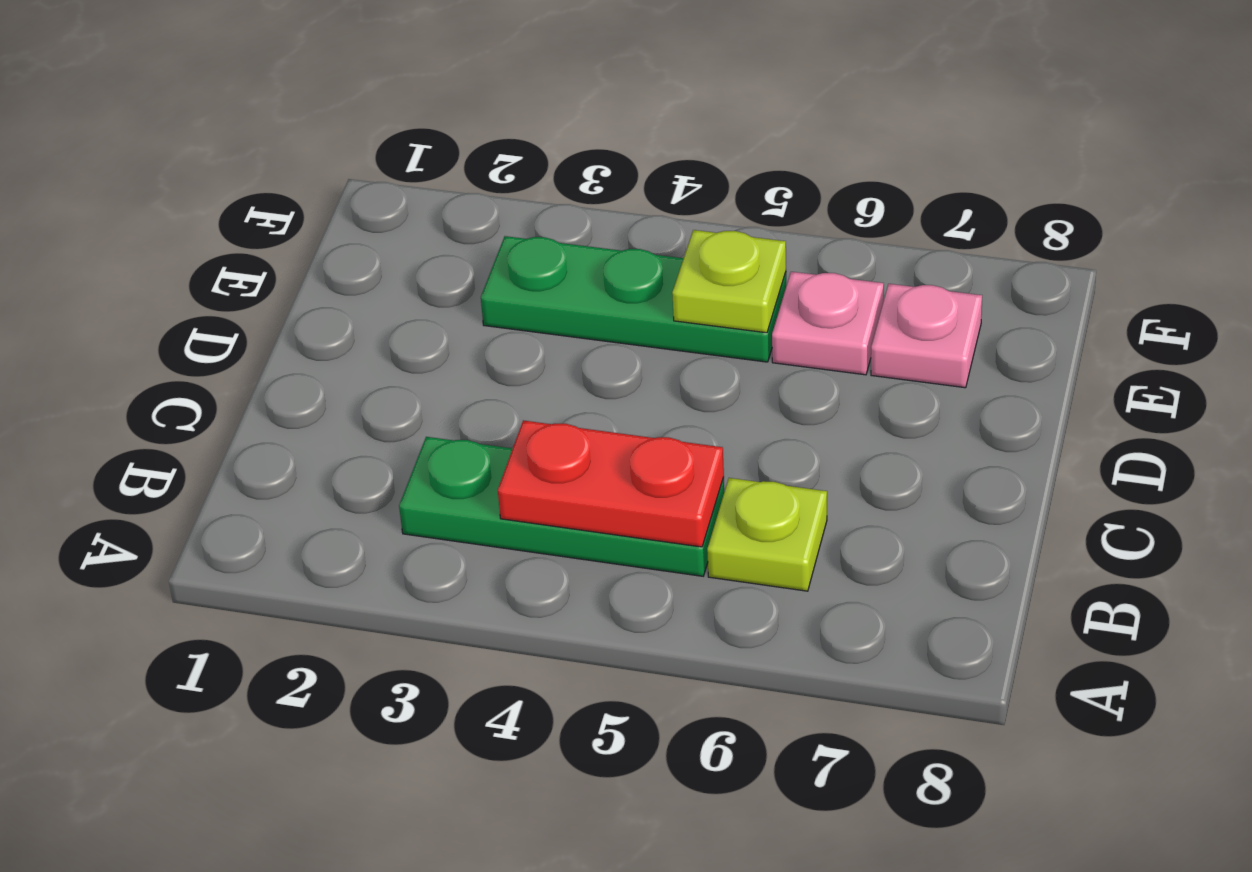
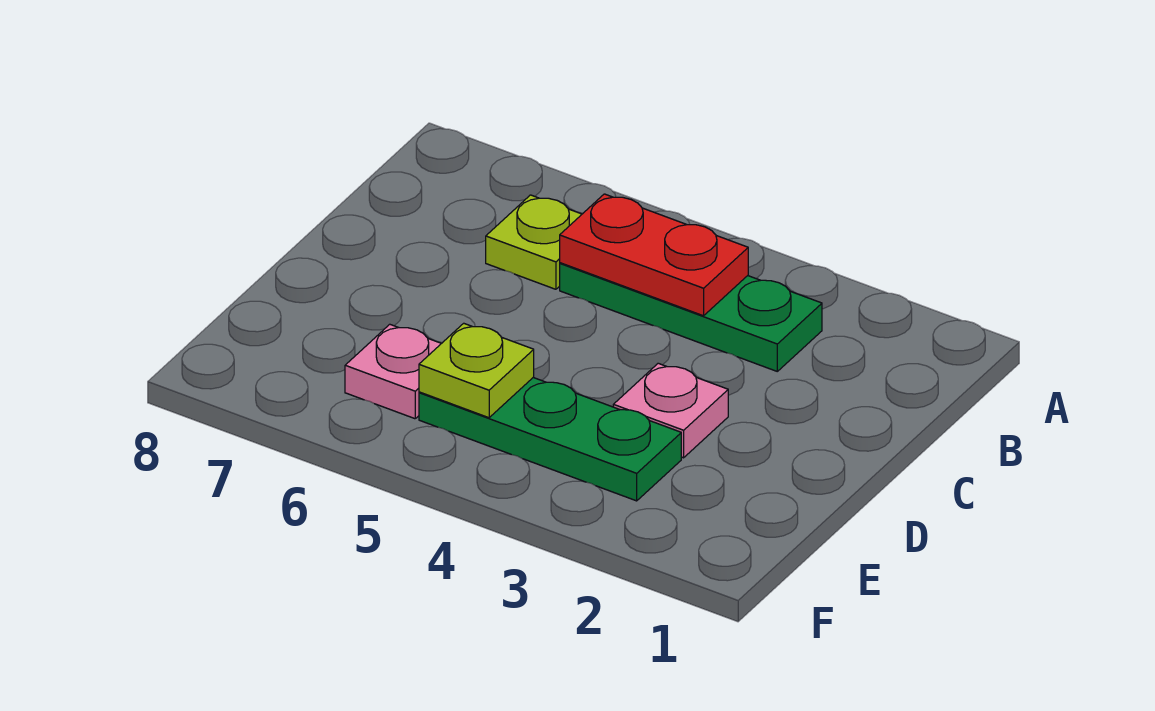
pink plate E7 level 1 -> pink plate D3 level 1

